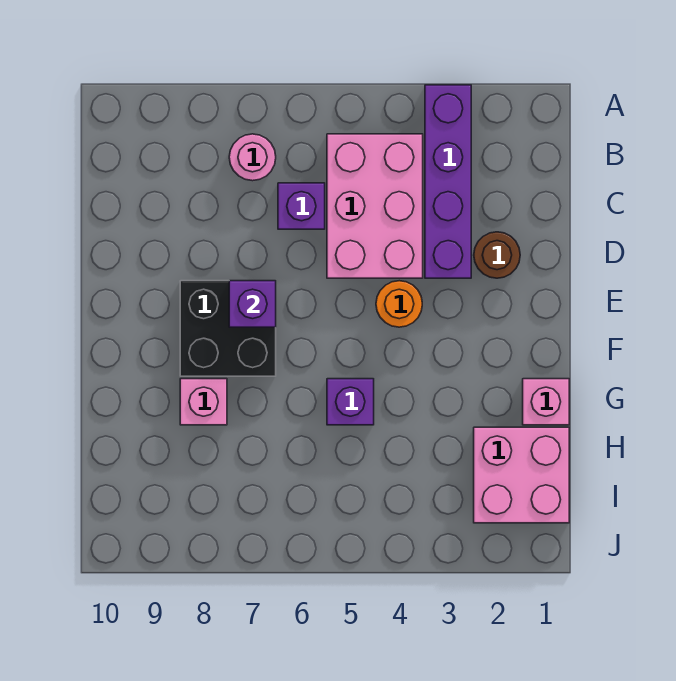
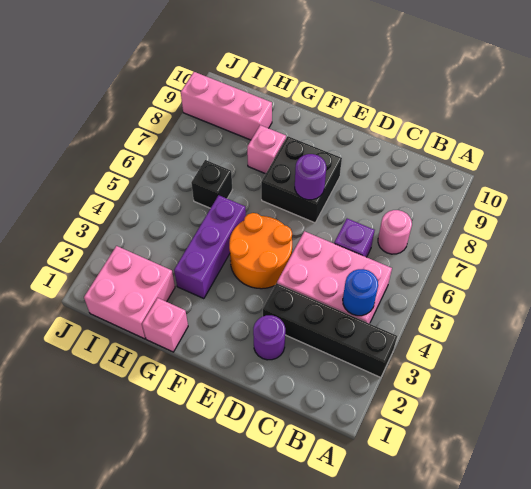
purple brick A3:D3 level 1 -> black brick A3:D3 level 1
none -> blue round brick B4 level 2
brown round brick D2 level 1 -> purple round brick D2 level 1
orange round brick E4 level 1 -> orange round brick E4:F5 level 1
purple brick E7 level 2 -> purple round brick E7 level 2
purple brick G5 level 1 -> purple brick G3:G5 level 1
none -> black brick H6 level 1
none -> pink brick H9:J9 level 1

